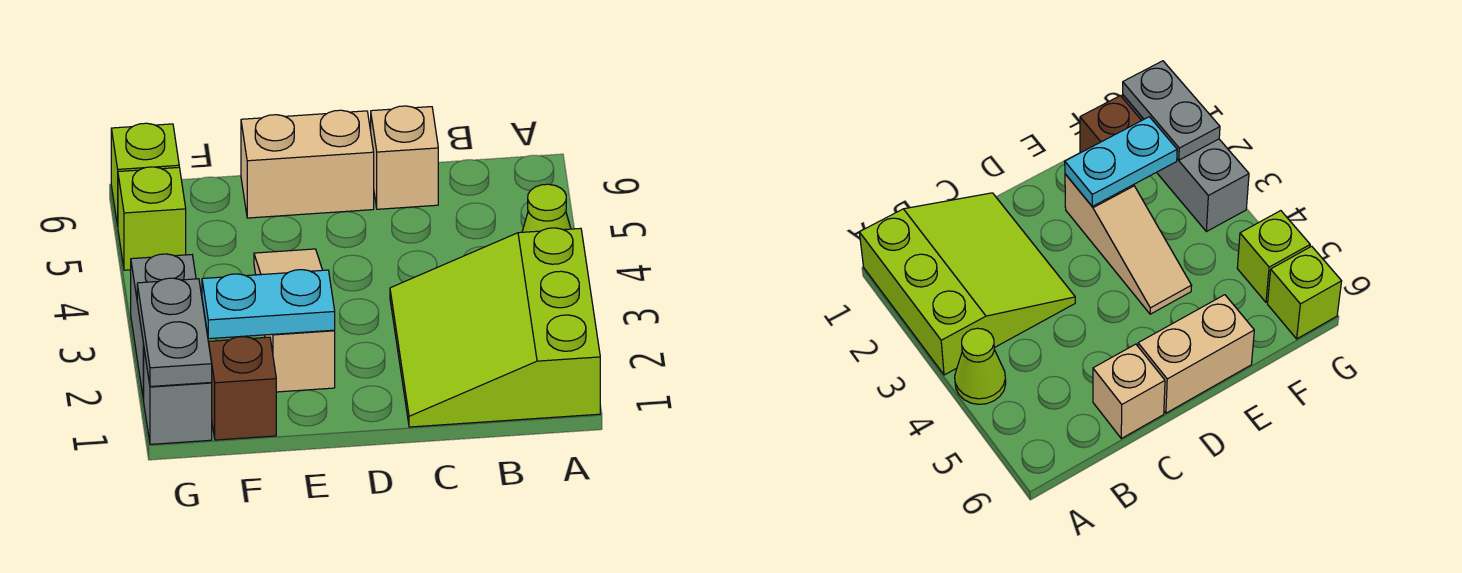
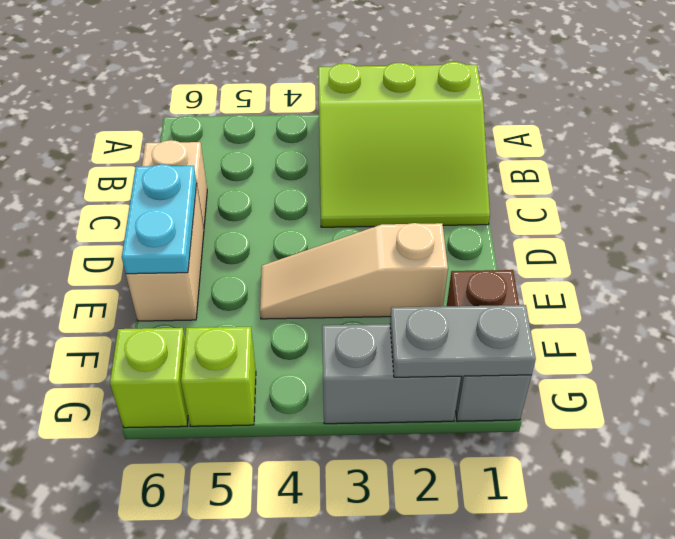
lime cone A4 level 1 -> none
cyan plate E2:F2 level 2 -> cyan plate D6:E6 level 2

